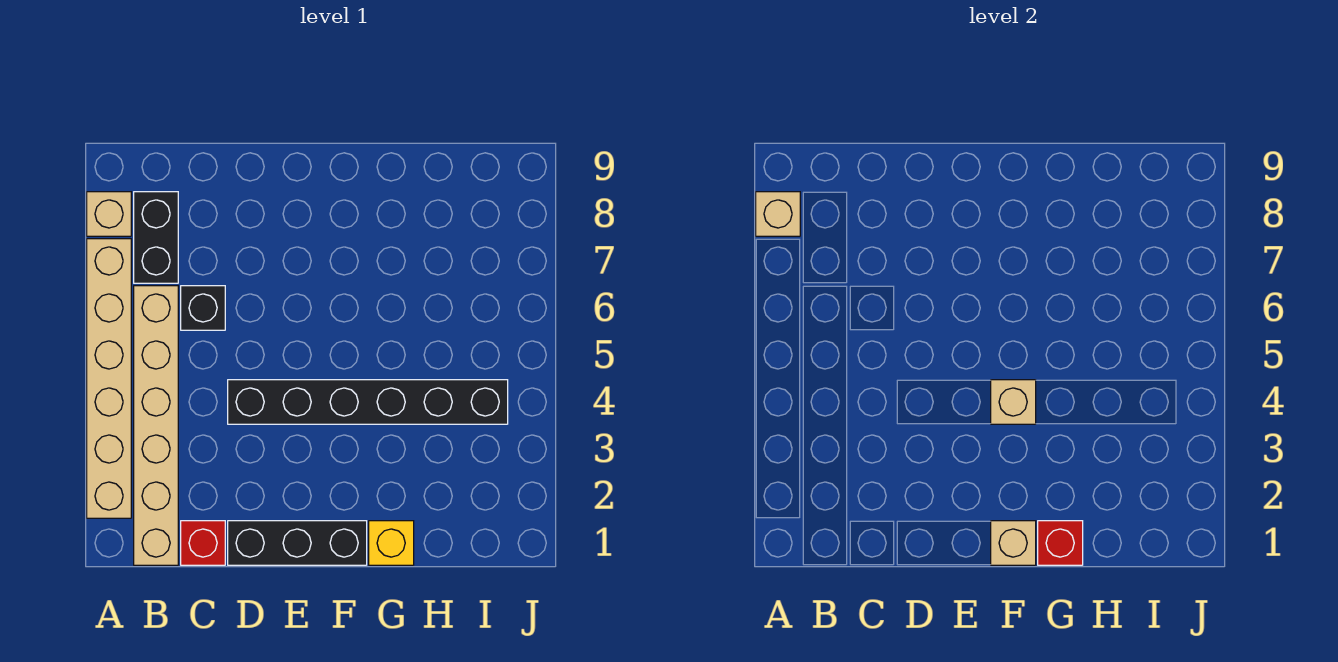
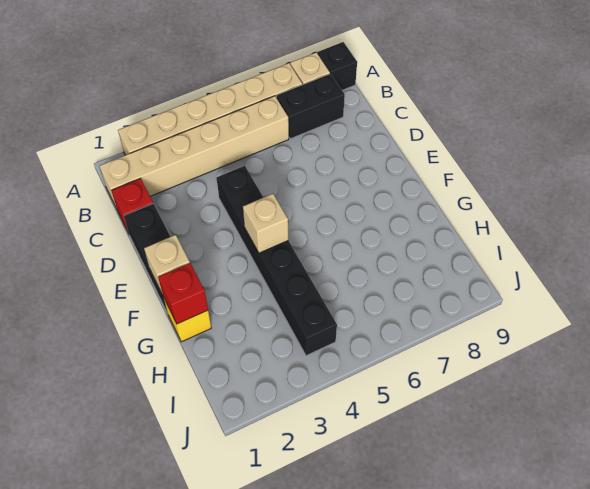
tan brick A8 level 2 -> none
black brick C6 level 1 -> black brick A9 level 1

